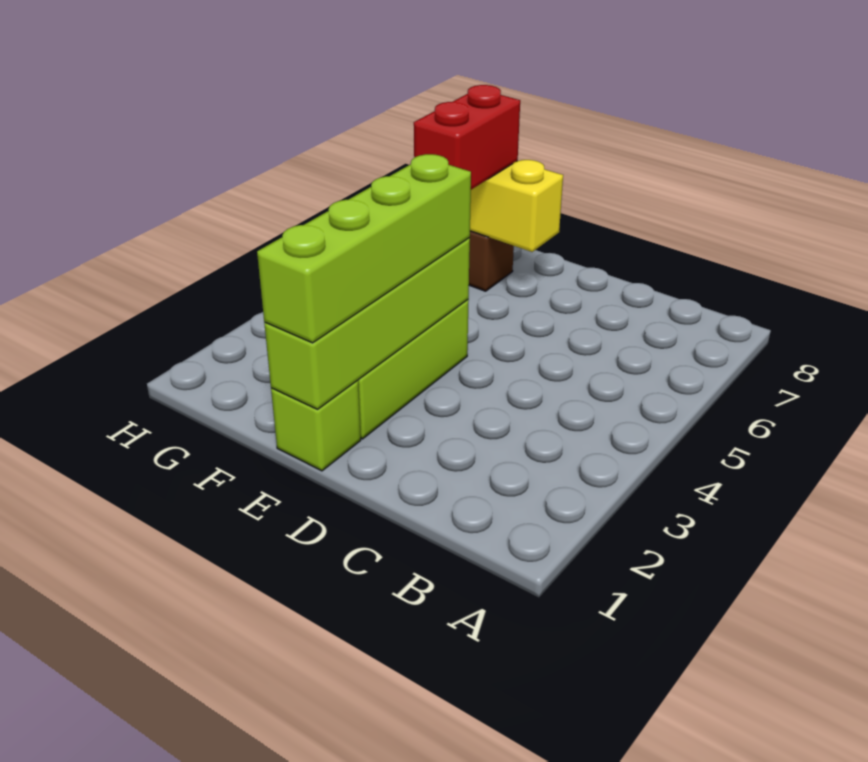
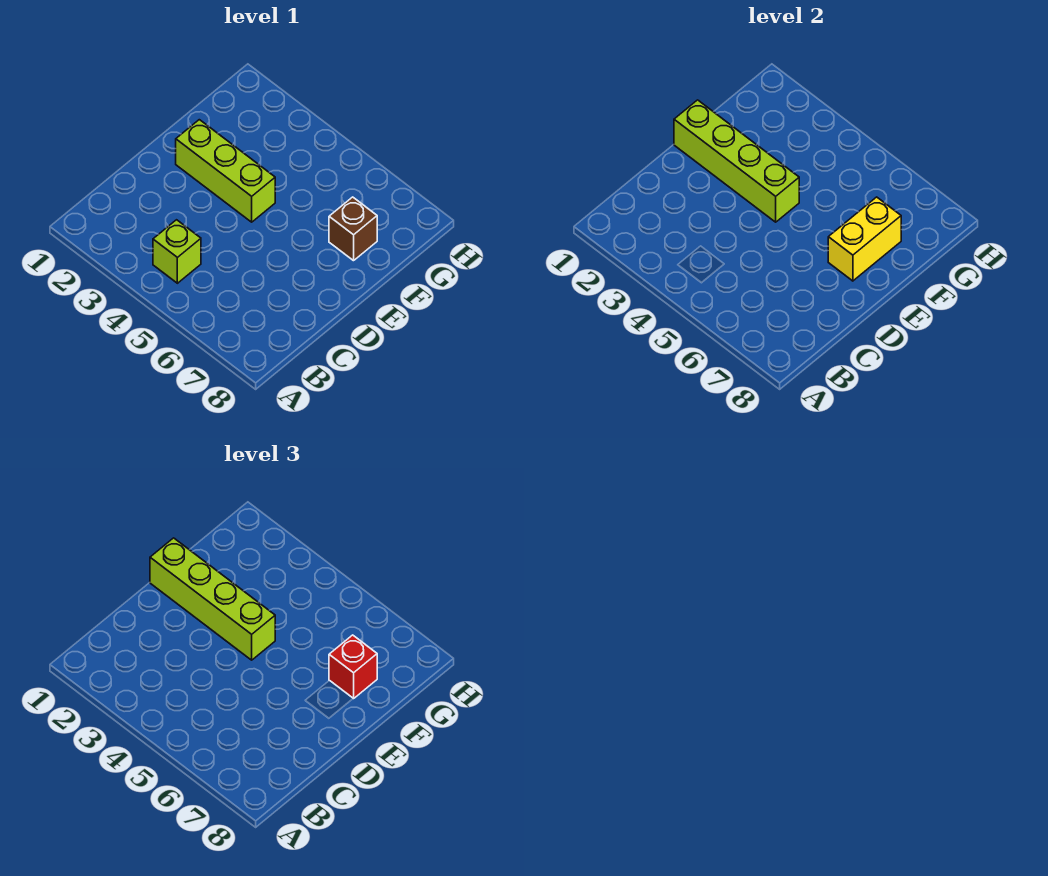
lime brick E1 level 1 -> lime brick B4 level 1
red brick F6:F7 level 3 -> red brick F7 level 3

